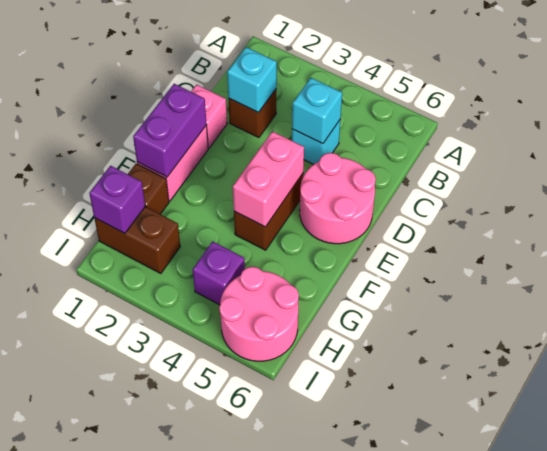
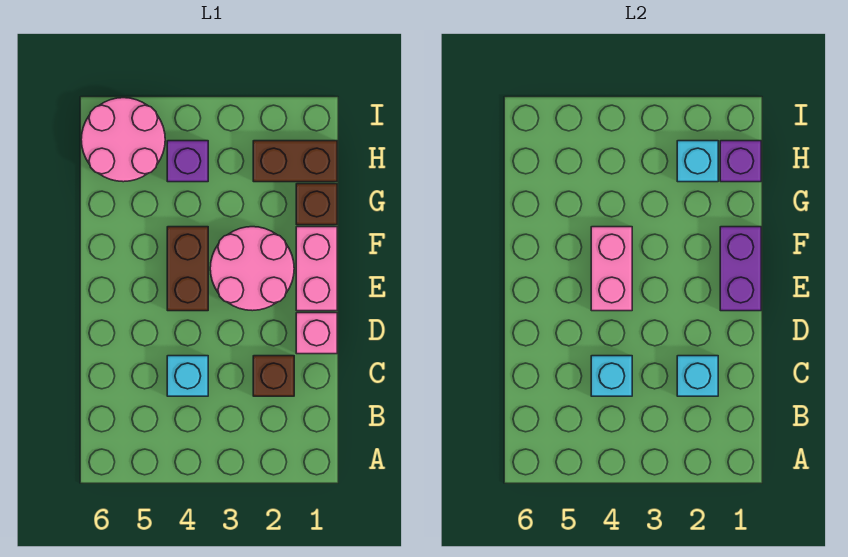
pink round brick D5:E6 level 1 -> pink round brick E2:F3 level 1
none -> cyan brick H2 level 2

